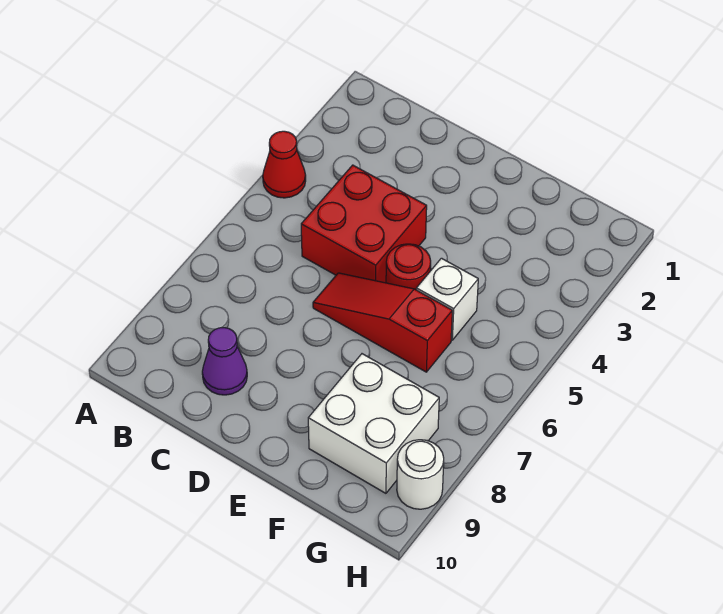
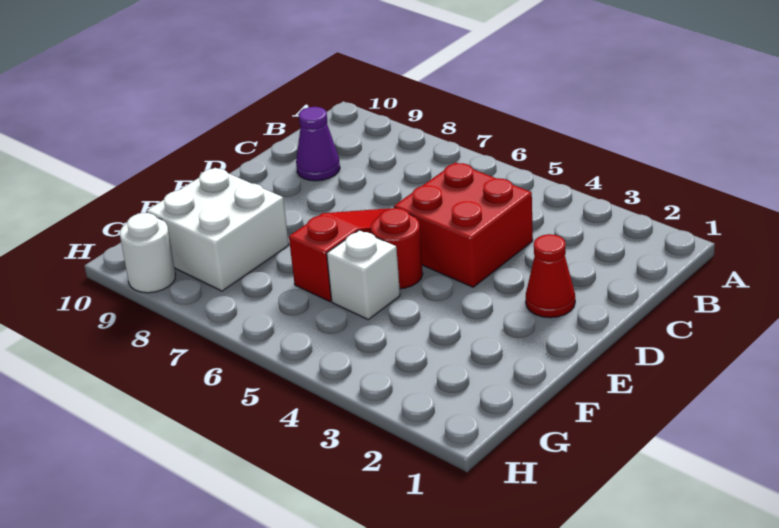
red cone A4 level 1 -> red cone D2 level 1

